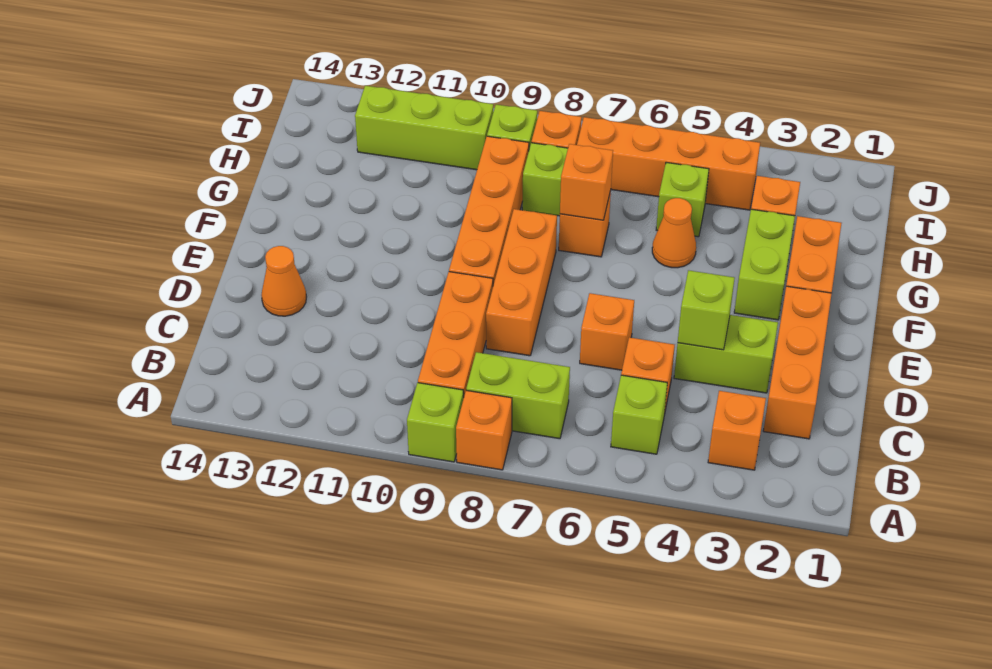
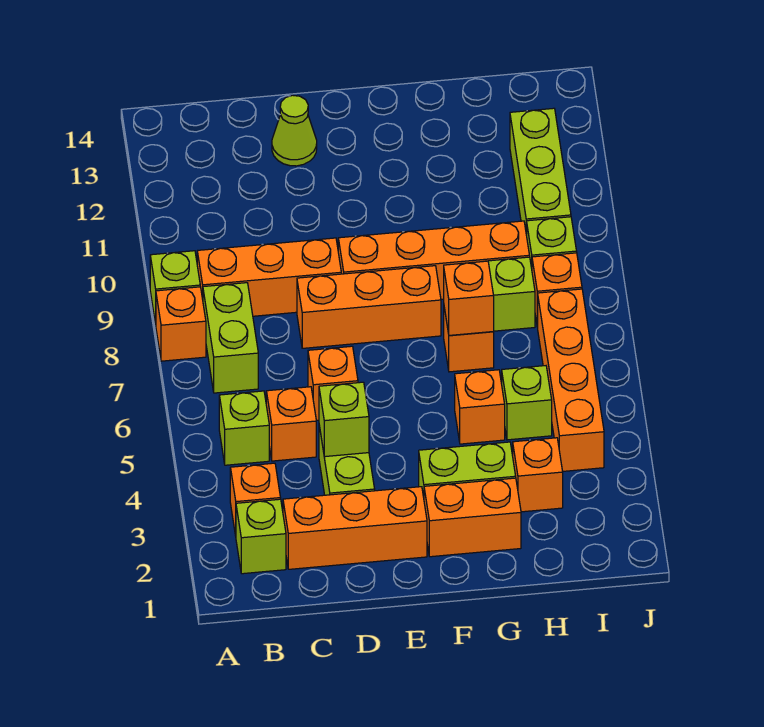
none -> lime brick B2 level 1
orange cone D13 level 1 -> lime cone D13 level 1
orange cone G5 level 1 -> orange brick G5 level 1

